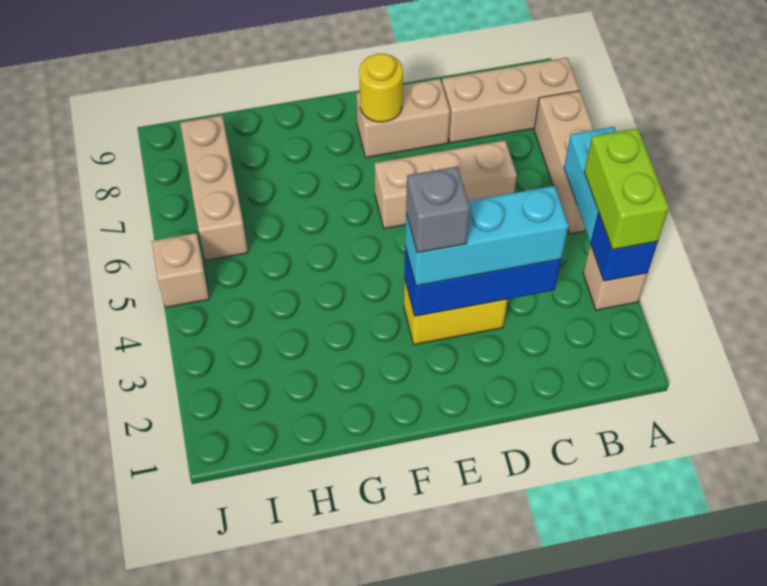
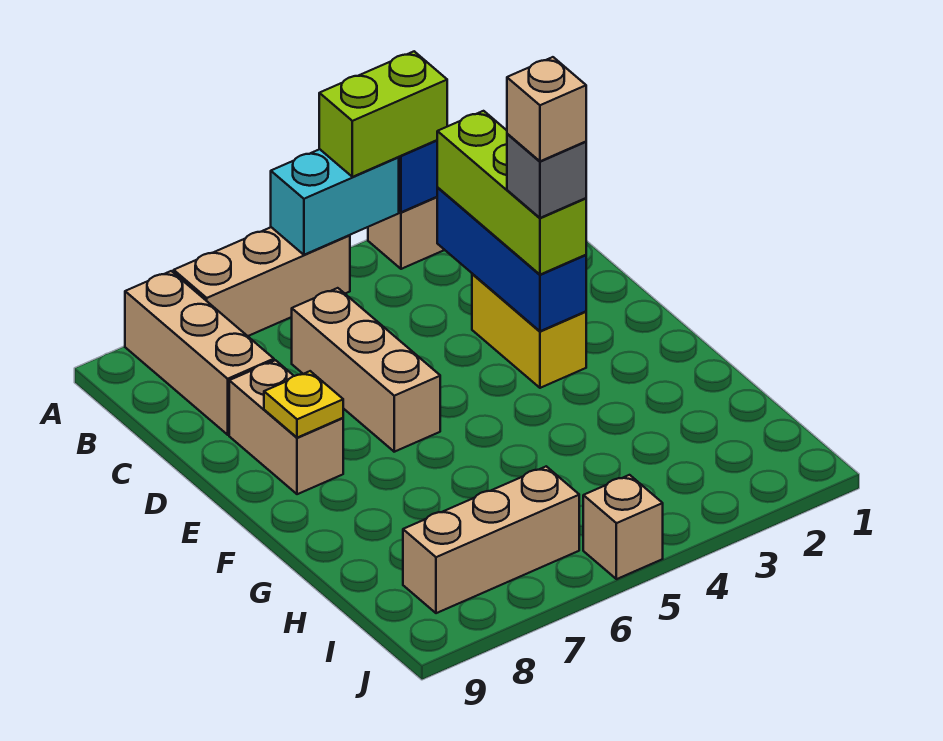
cyan brick C3:E3 level 3 -> lime brick C3:E3 level 3
none -> tan brick E3 level 5
yellow round brick E8 level 2 -> yellow plate E8 level 2

